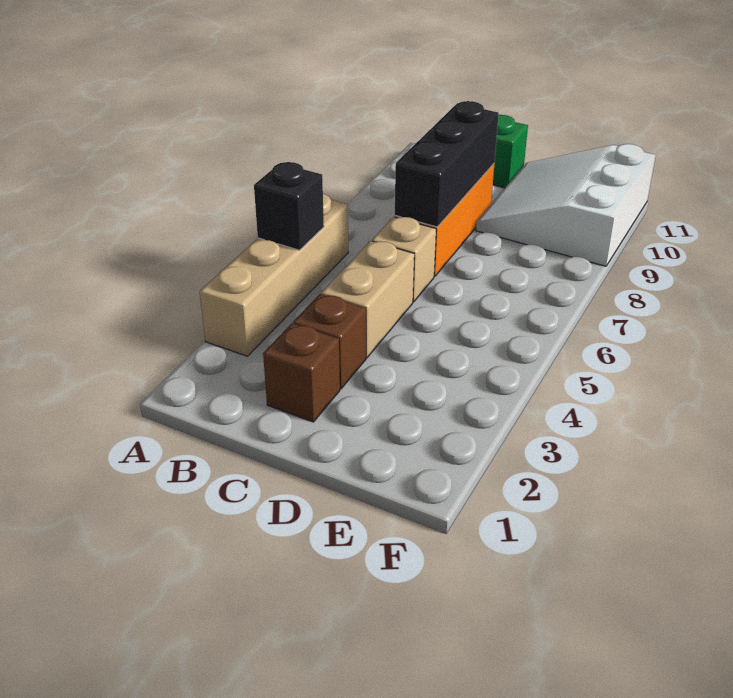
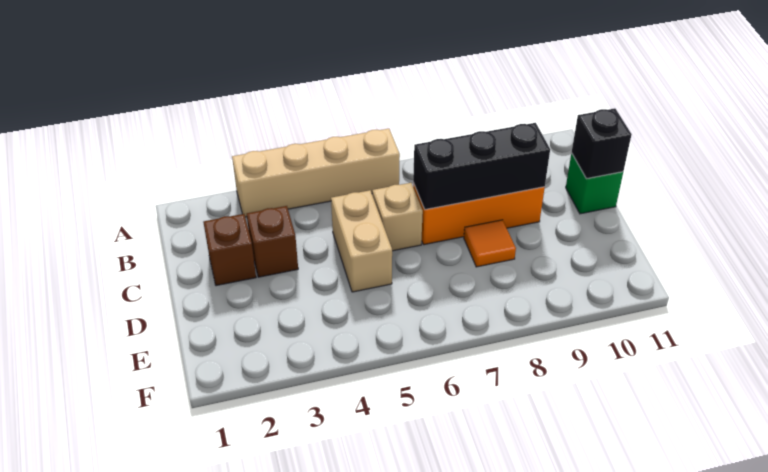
black brick A5 level 2 -> black brick C11 level 2
tan brick C4:C5 level 1 -> tan brick C5:D5 level 1
none -> orange tile D8 level 1
white slope D9:F11 level 1 top F -> none

